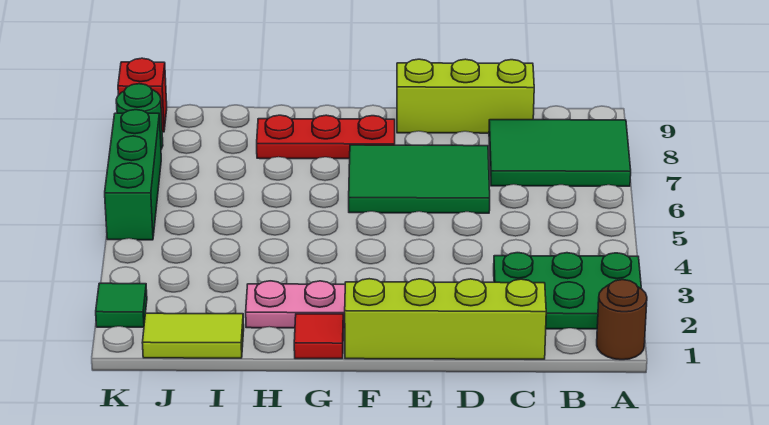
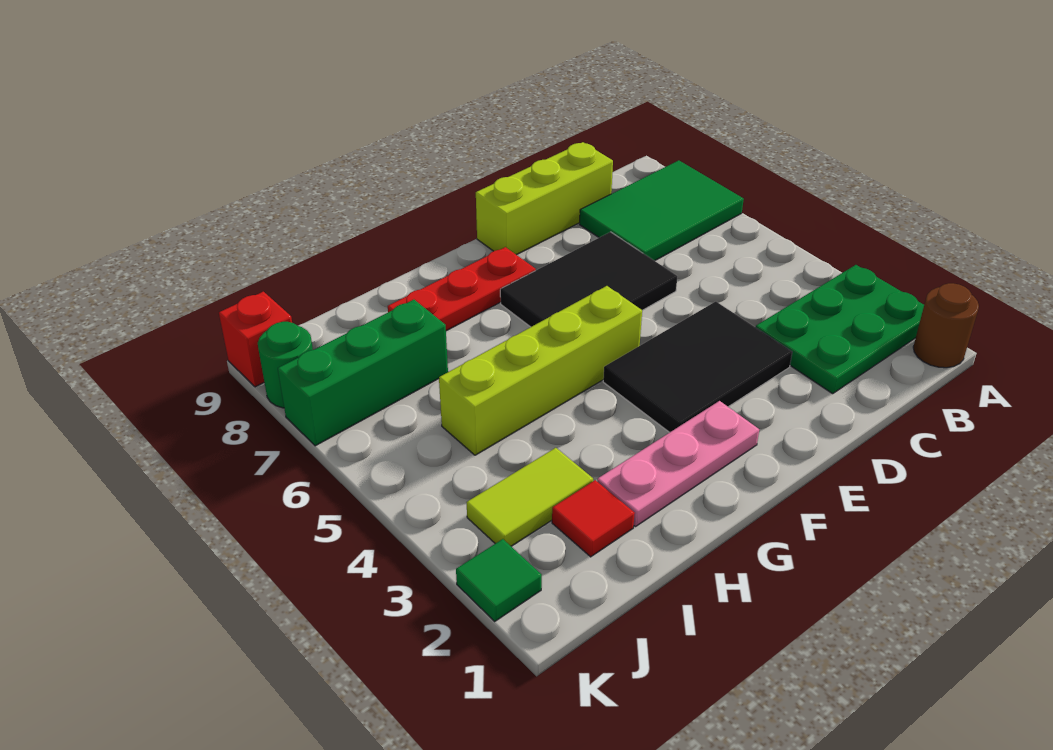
lime brick C1:F1 level 1 -> lime brick F5:I5 level 1
none -> black tile D3:F4 level 1
green tile D6:F7 level 1 -> black tile D6:F7 level 1
red tile G1 level 1 -> red tile I2 level 1
lime tile I1:J1 level 1 -> lime tile I3:J3 level 1
green brick K5:K7 level 1 -> green brick I7:K7 level 1

